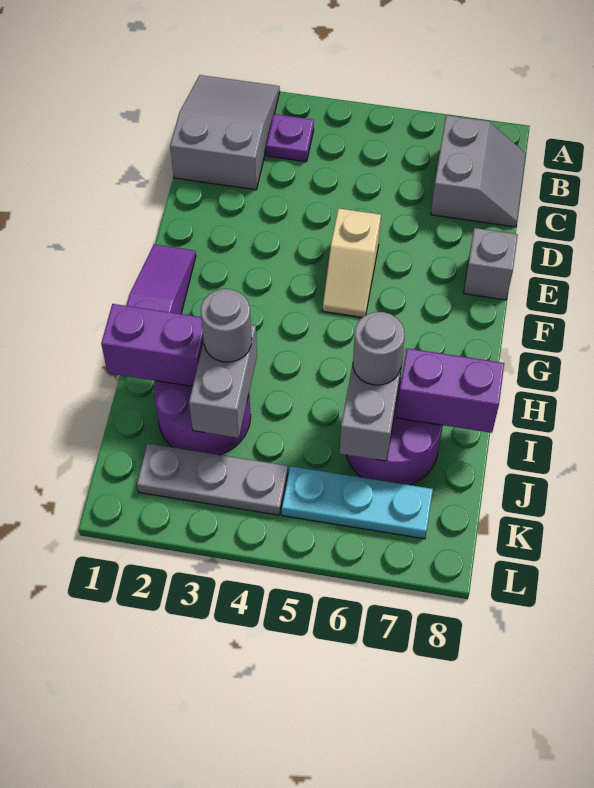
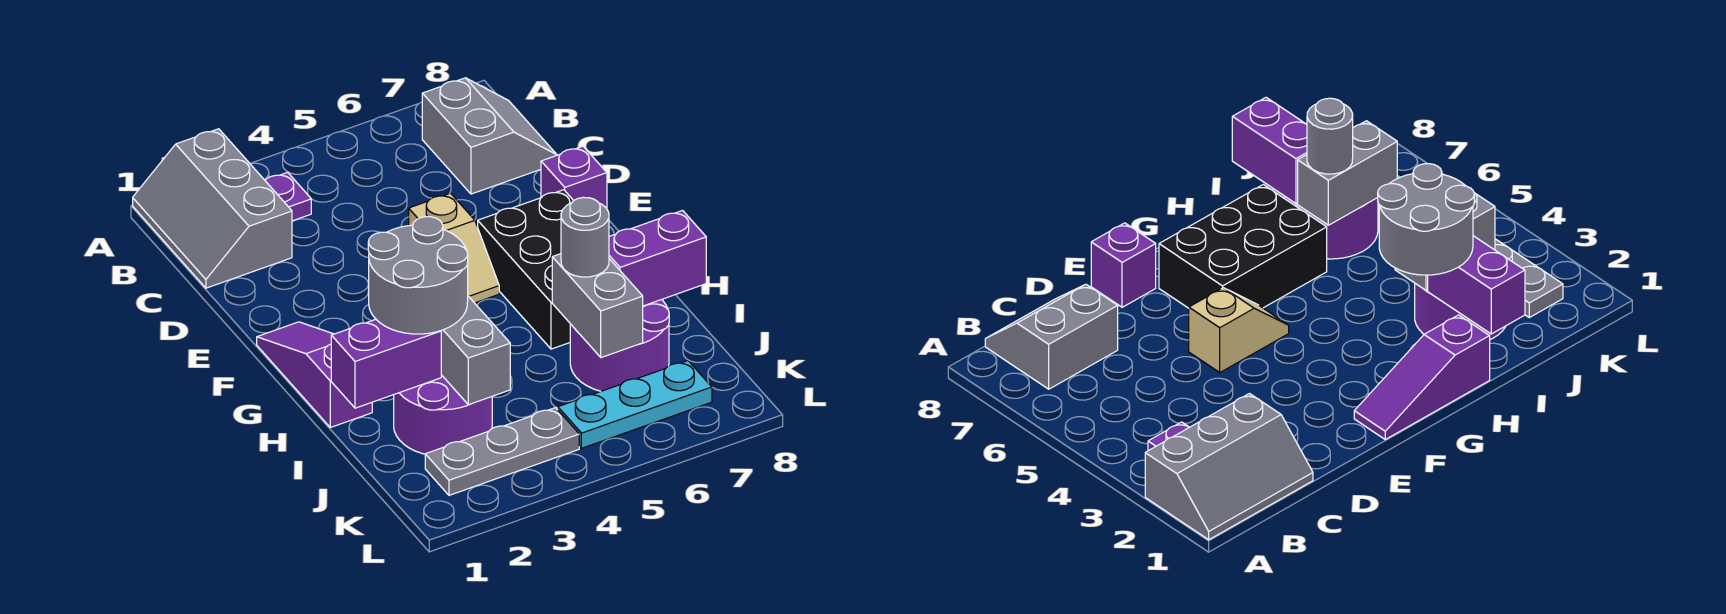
grey slope A1:C2 level 1 top C -> grey slope A1:C2 level 1 top 2
grey brick E8 level 1 -> purple brick E8 level 1
none -> black brick F6:H7 level 1
grey round brick I3 level 3 -> grey round brick H2:I3 level 3

